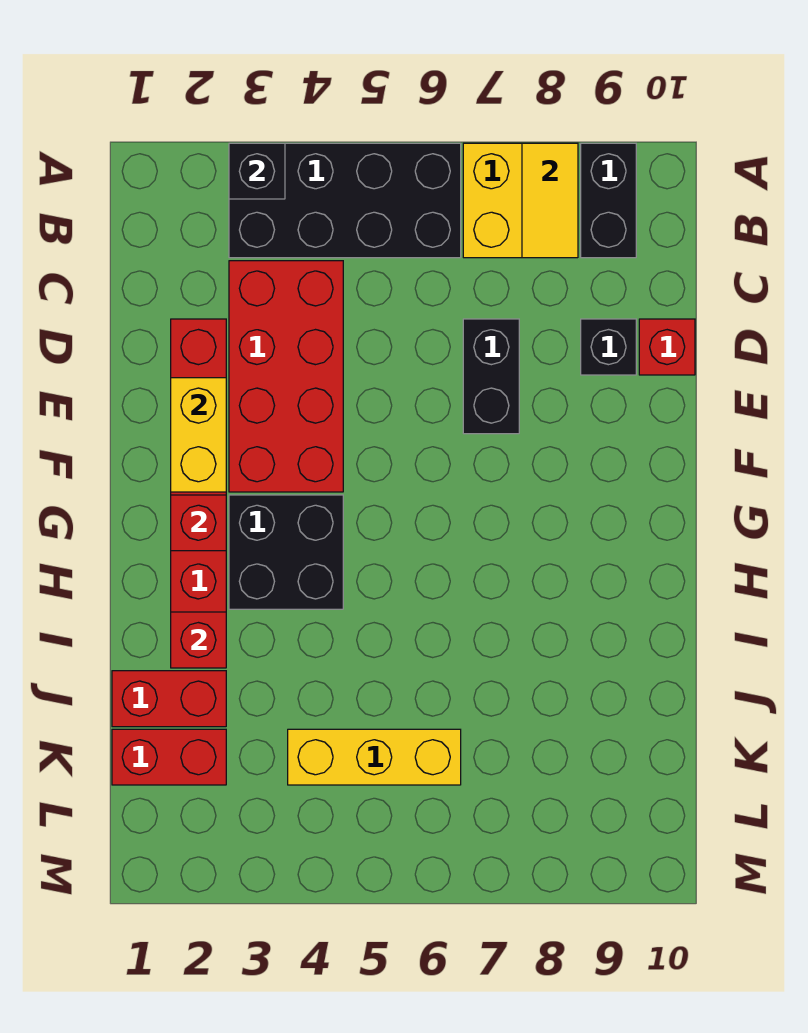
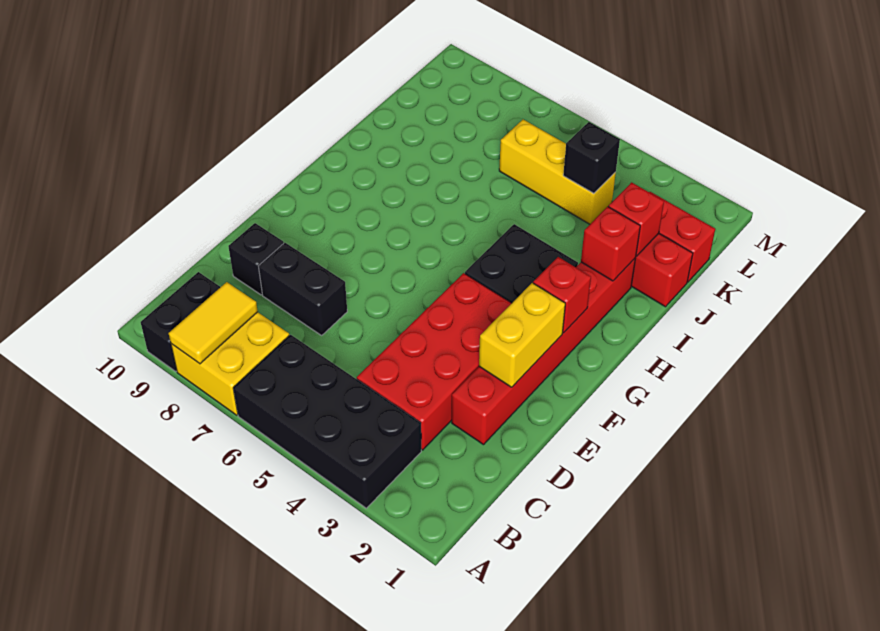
black brick A3 level 2 -> black brick K4 level 2
black brick D7:E7 level 1 -> black brick D7:D8 level 1
red brick D10 level 1 -> red brick J2 level 2

